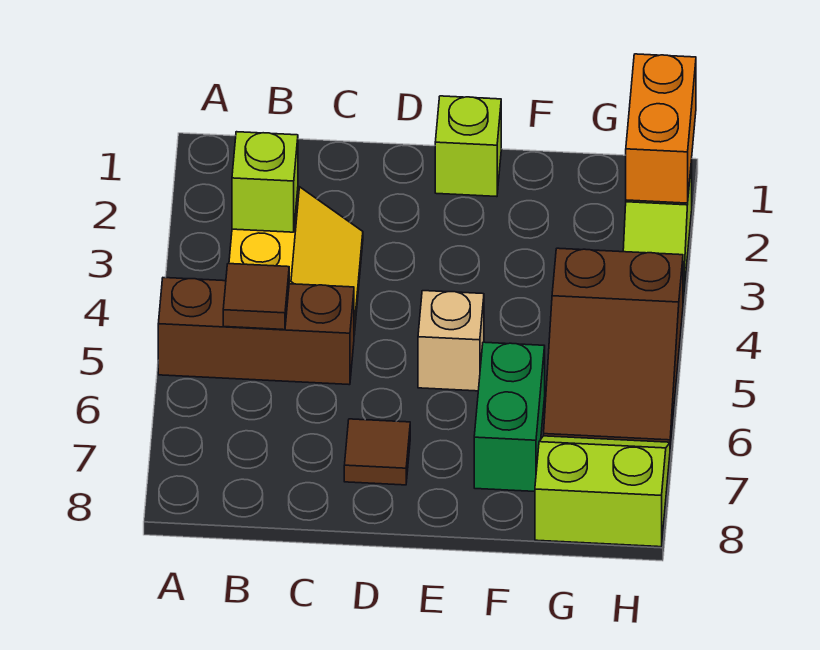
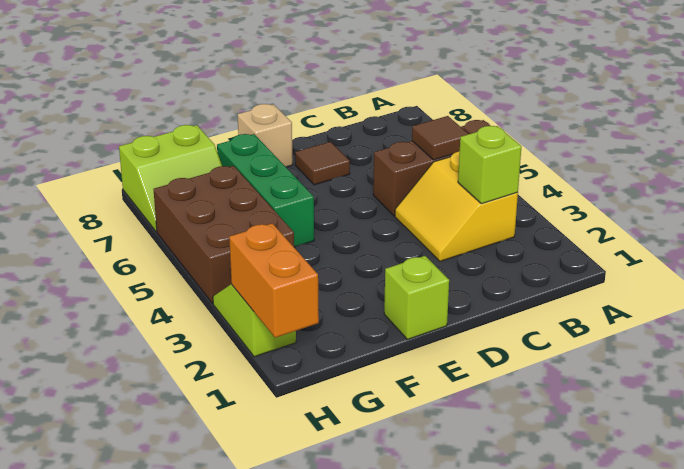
tan brick E5 level 1 -> tan brick E8 level 1
green brick F6:F7 level 1 -> green brick F5:F7 level 1
brown slope G4:H6 level 1 top 4 -> brown brick G4:H6 level 1

